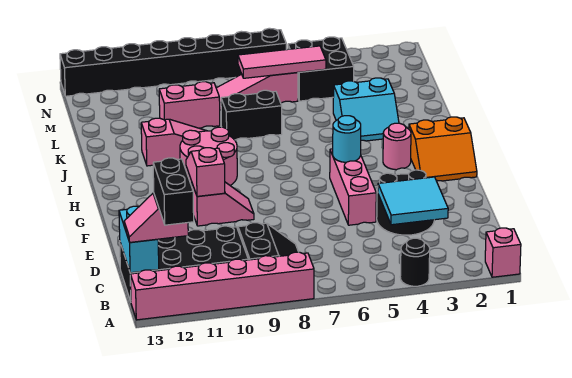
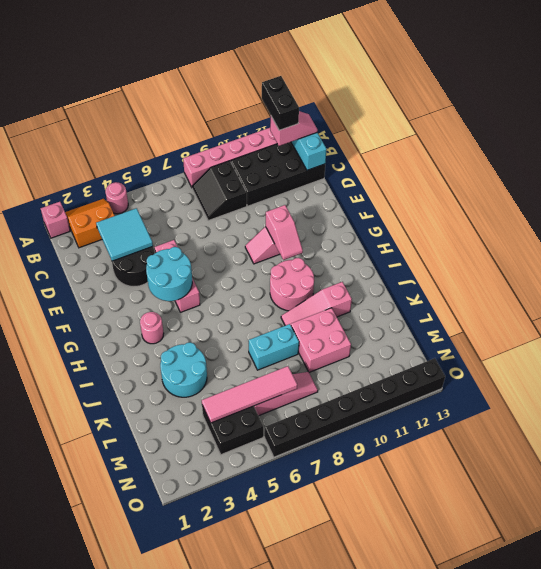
black round brick A4 level 1 -> pink round brick A4 level 1
orange slope G1:H2 level 1 top H -> orange slope A2:B3 level 1 top B
cyan round brick G5 level 2 -> cyan round brick F4:G5 level 2
cyan slope J3:K4 level 1 top K -> cyan round brick J3:K4 level 1
black brick K7:K8 level 1 -> cyan brick K7:K8 level 1
pink brick L9:L10 level 1 -> pink brick K9:L10 level 1
pink tile M5:M7 level 2 -> pink tile M4:M7 level 2

